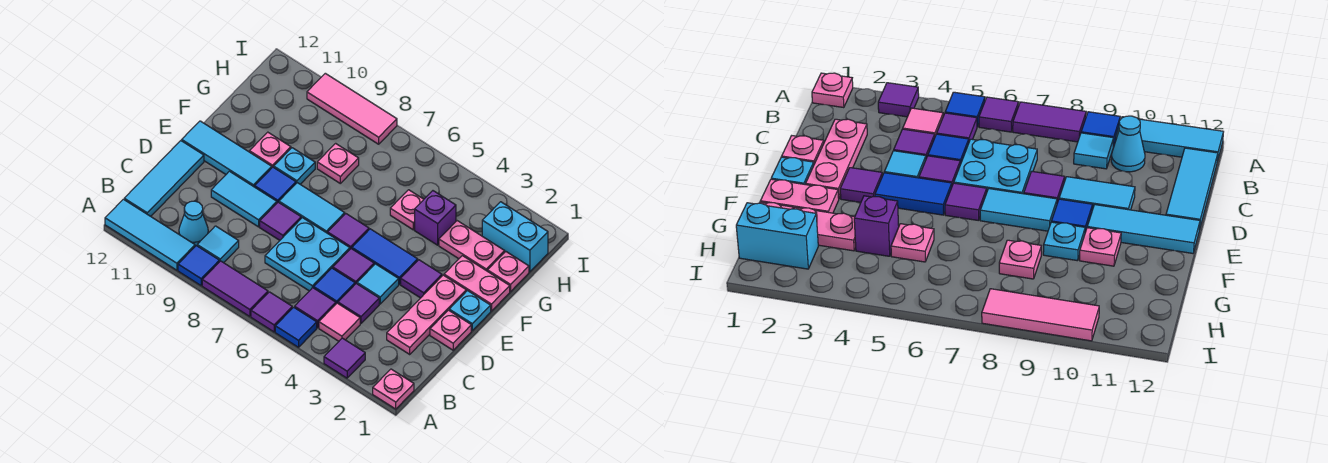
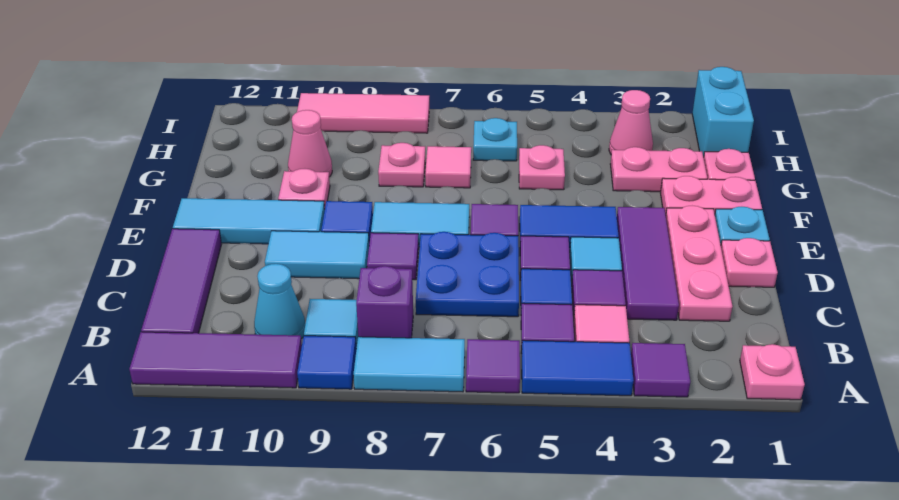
blue tile A5 level 1 -> blue tile A4:A5 level 1
purple tile A7:A8 level 1 -> cyan tile A7:A8 level 1
cyan tile A10:A12 level 1 -> purple tile A10:A12 level 1
cyan tile B12:D12 level 1 -> purple tile B12:D12 level 1
cyan plate C6:D7 level 1 -> blue plate C6:D7 level 1
purple tile E3 level 1 -> purple tile C3:E3 level 1
cyan plate F9 level 1 -> cyan plate H6 level 1
purple brick G4 level 1 -> purple brick B8 level 1
none -> pink tile G7 level 1
none -> pink cone G10 level 1
cyan brick H1:H2 level 1 -> cyan brick H1:I1 level 1
none -> pink cone H3 level 1

